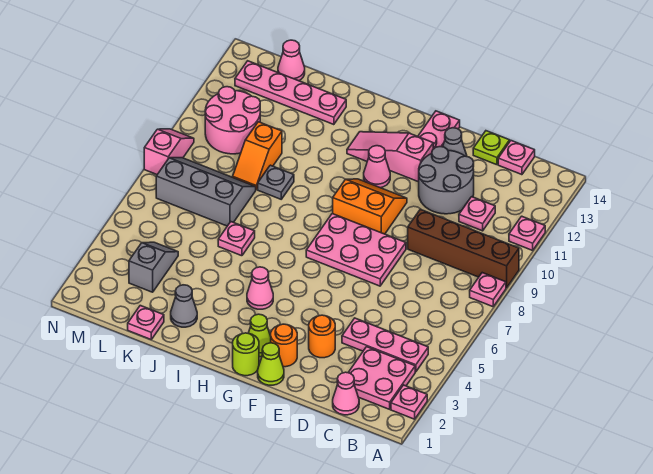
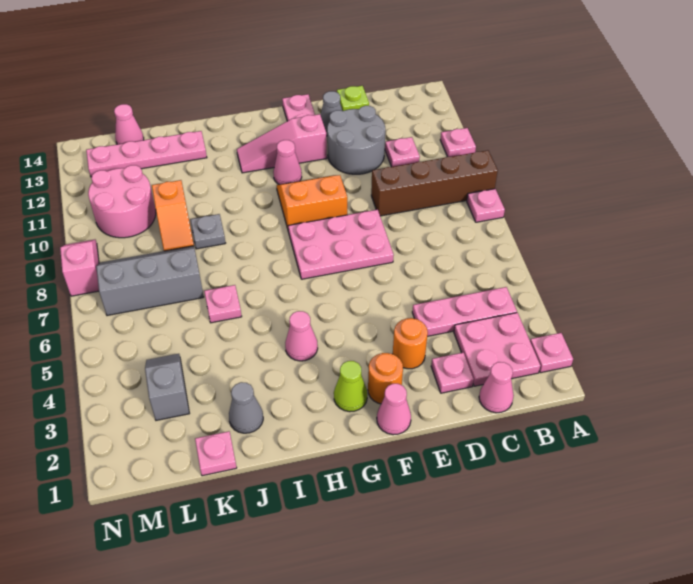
pink plate C14 level 1 -> pink plate D2 level 1
lime cone F1 level 1 -> pink cone F1 level 1
lime round brick G1 level 1 -> none

